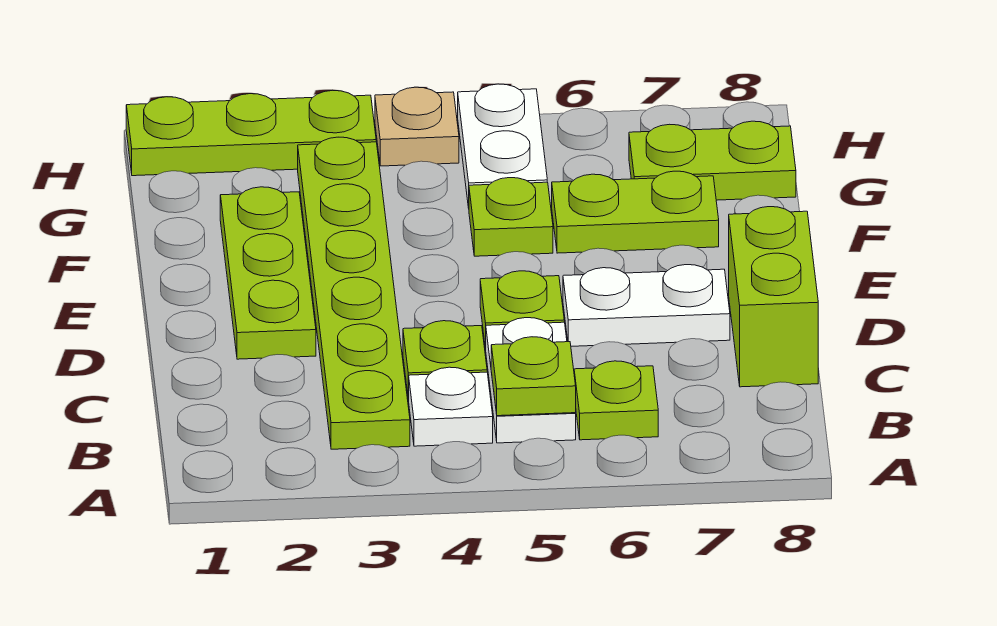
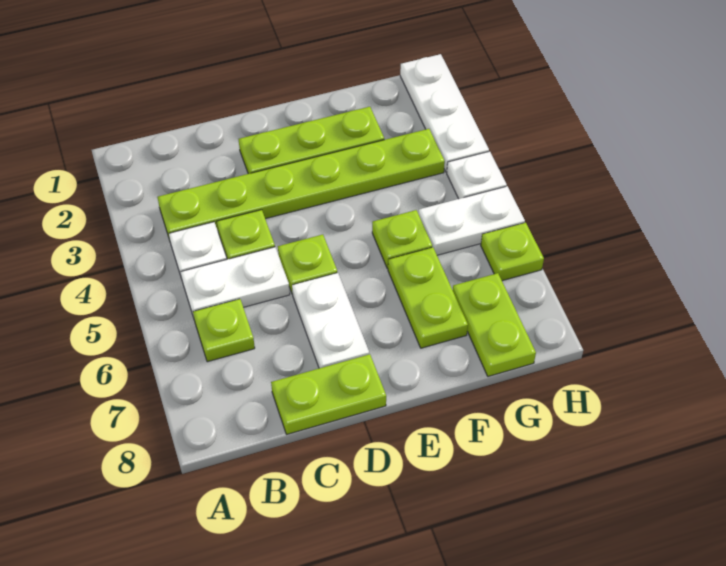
lime plate B5 level 2 -> lime plate H6 level 1
lime brick C8:D8 level 1 -> lime plate C8:D8 level 1
lime plate H1:H3 level 1 -> white plate H1:H3 level 1
tan plate H4 level 1 -> white plate H4 level 1

